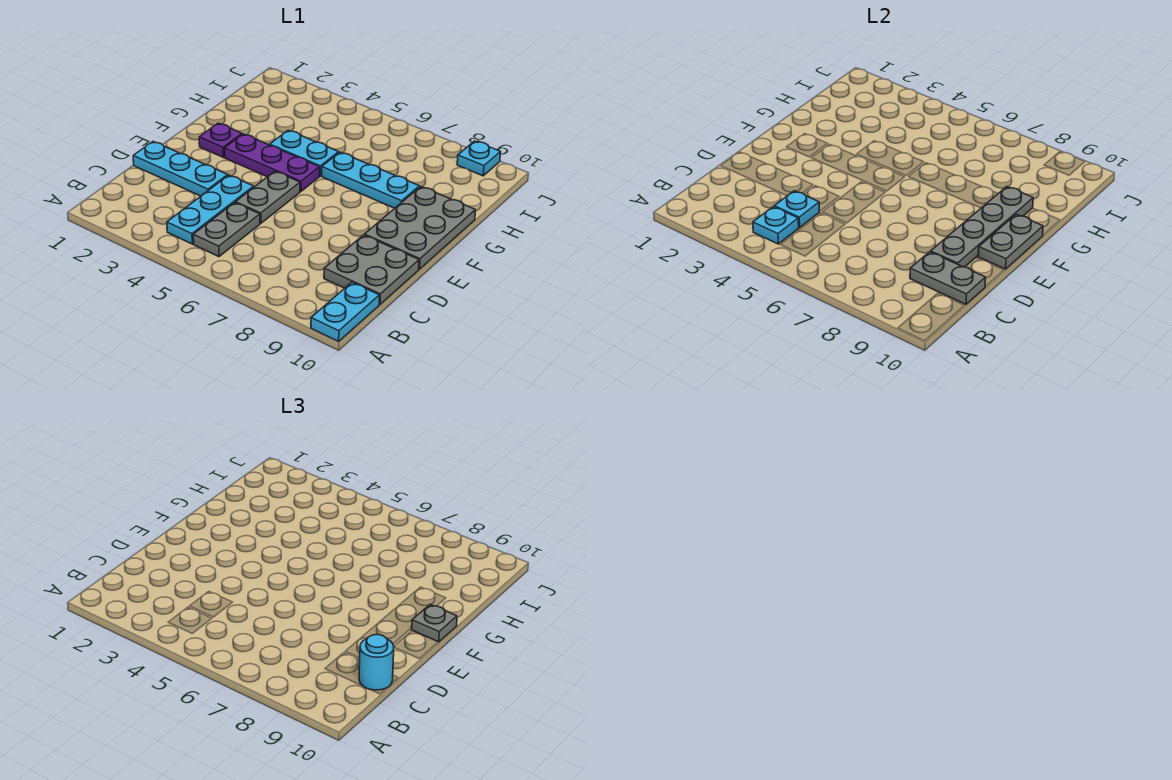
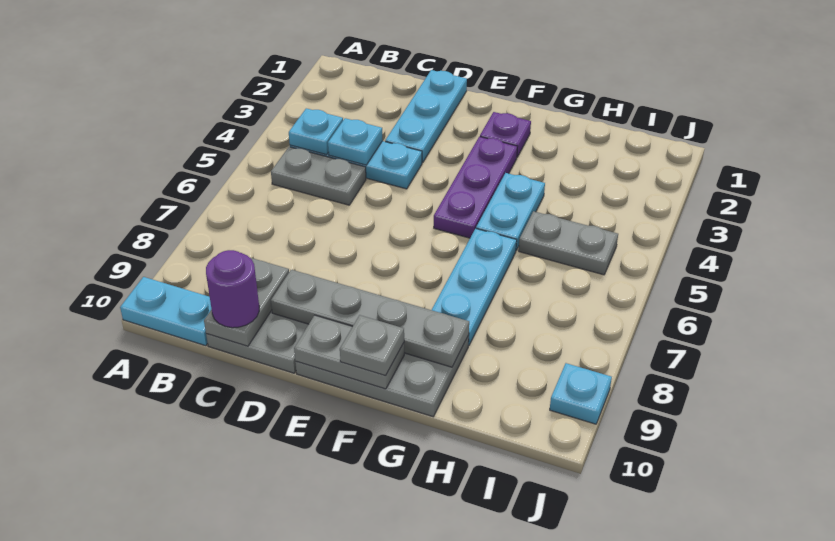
cyan round brick C10 level 3 -> purple round brick C10 level 3
grey plate D5:E5 level 1 -> grey plate H5:I5 level 1

